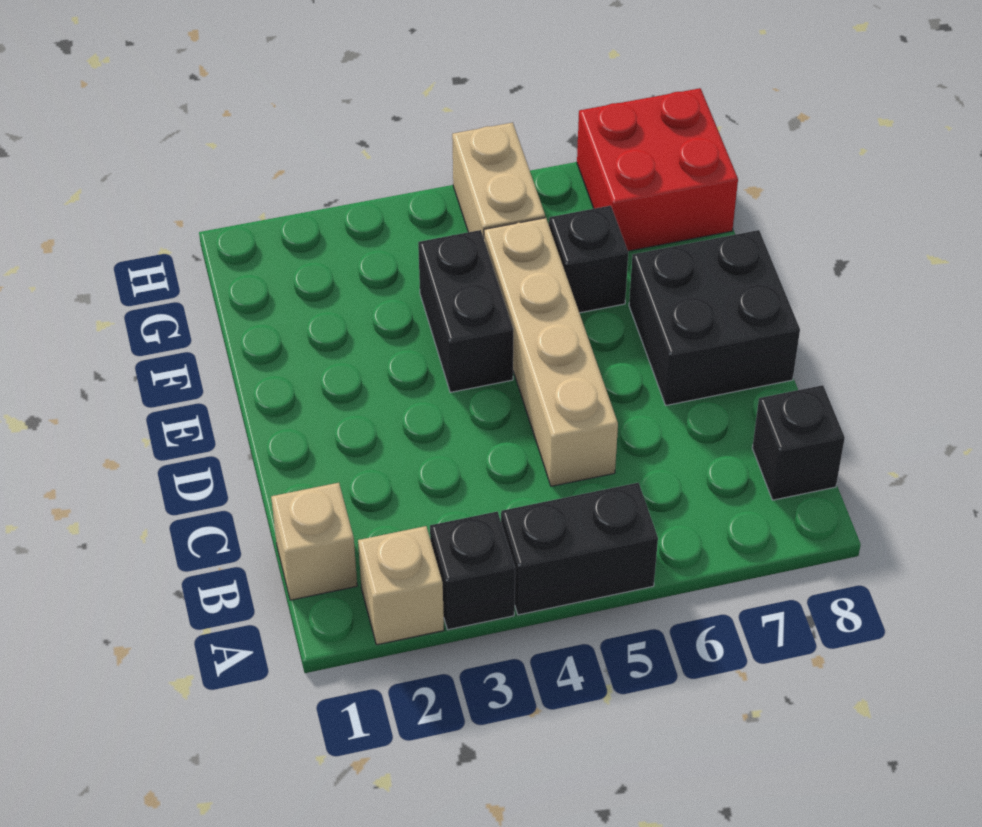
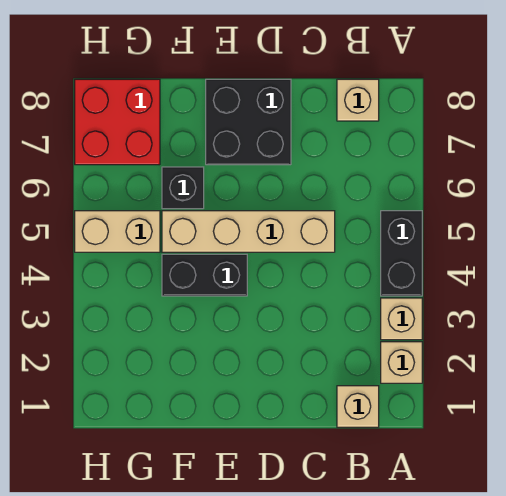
black brick A3 level 1 -> tan brick A3 level 1
black brick B8 level 1 -> tan brick B8 level 1

